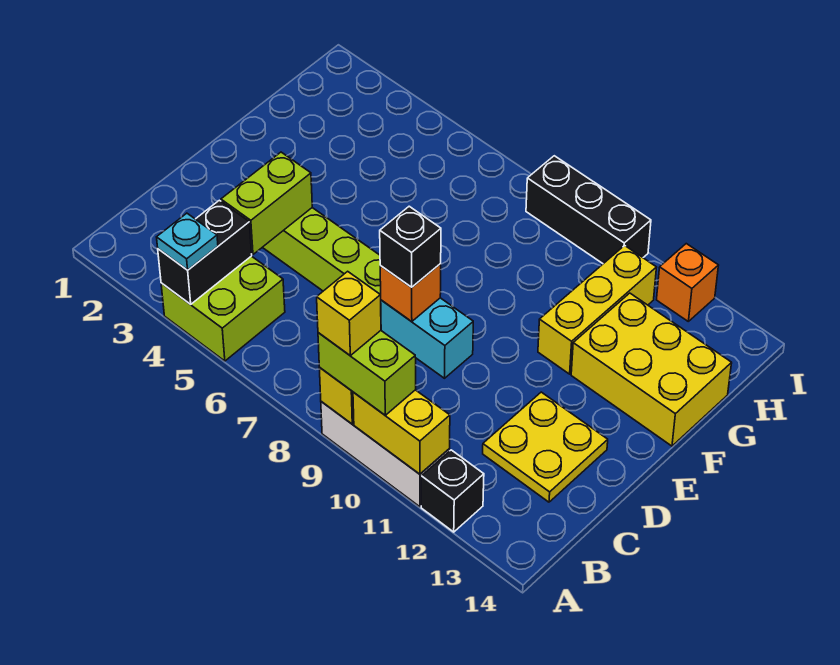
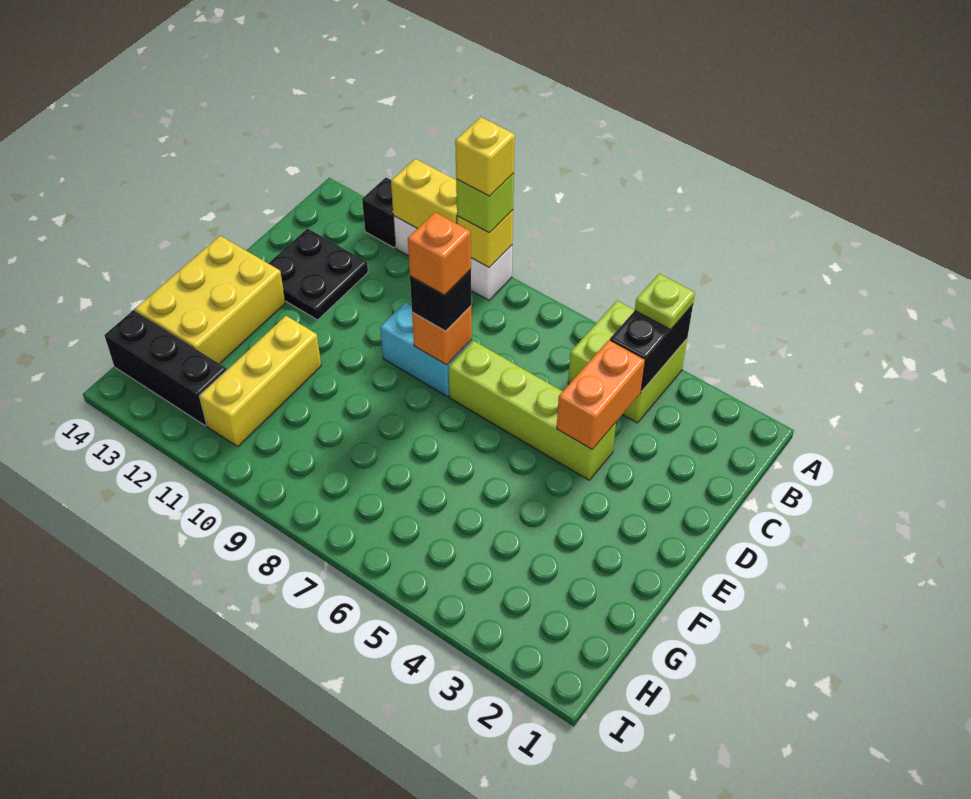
cyan plate A4 level 3 -> lime plate A4 level 3
lime brick A9:A10 level 3 -> lime brick A9 level 3
lime brick C4:D4 level 2 -> orange brick C4:D4 level 2
yellow plate C12:D13 level 1 -> black plate C12:D13 level 1
yellow brick F12:G14 level 1 -> yellow brick E13:G14 level 1
black brick I8:I10 level 1 -> black brick H12:H14 level 1
orange brick I12 level 1 -> orange brick D8 level 4

